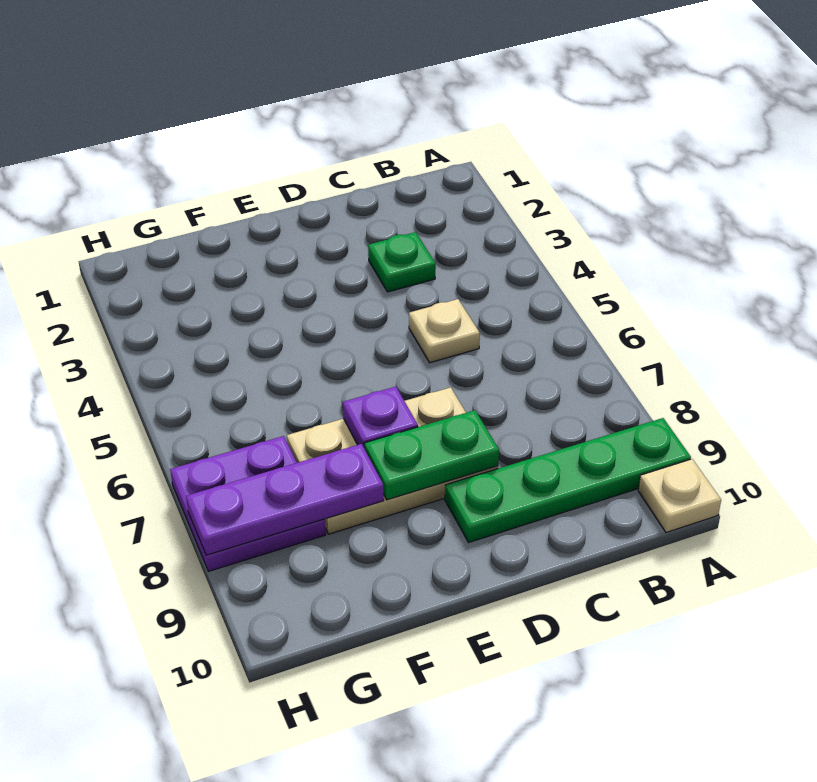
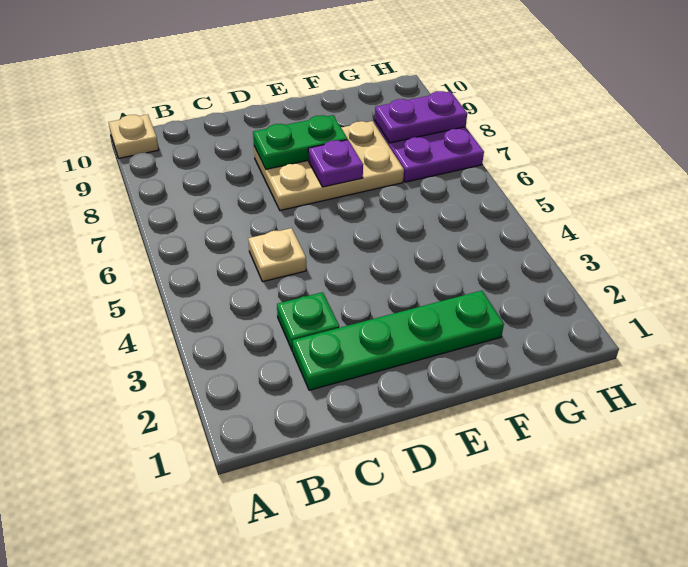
green plate A9:D9 level 1 -> green plate C2:F2 level 1
purple plate F8:H8 level 2 -> purple plate G8:H8 level 2

